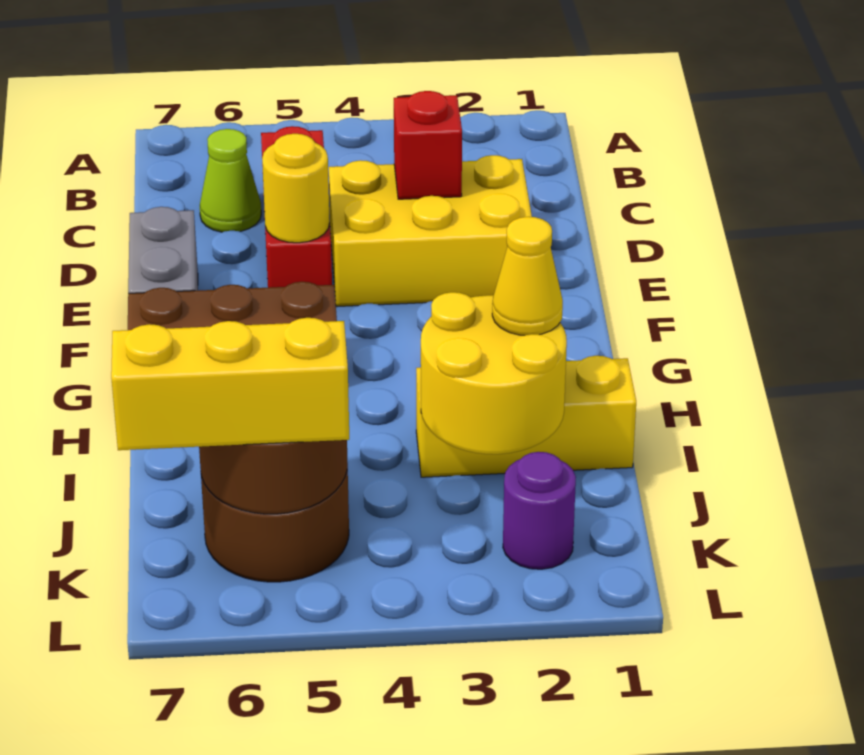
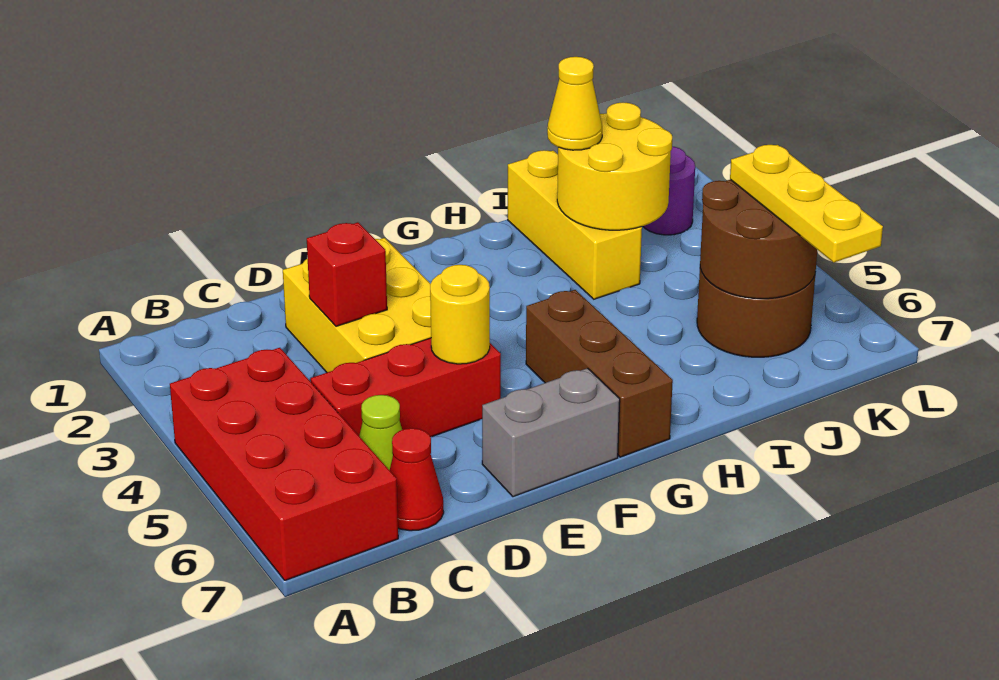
none -> red brick A4:B7 level 1
none -> red cone C7 level 1
yellow brick K5:K7 level 3 -> yellow plate K5:K7 level 3

